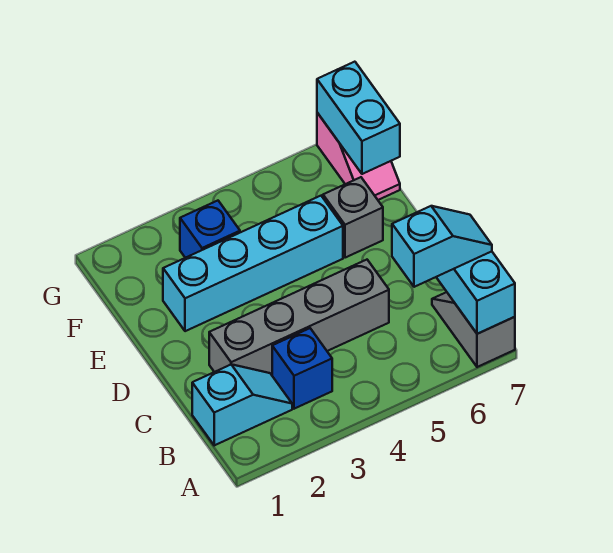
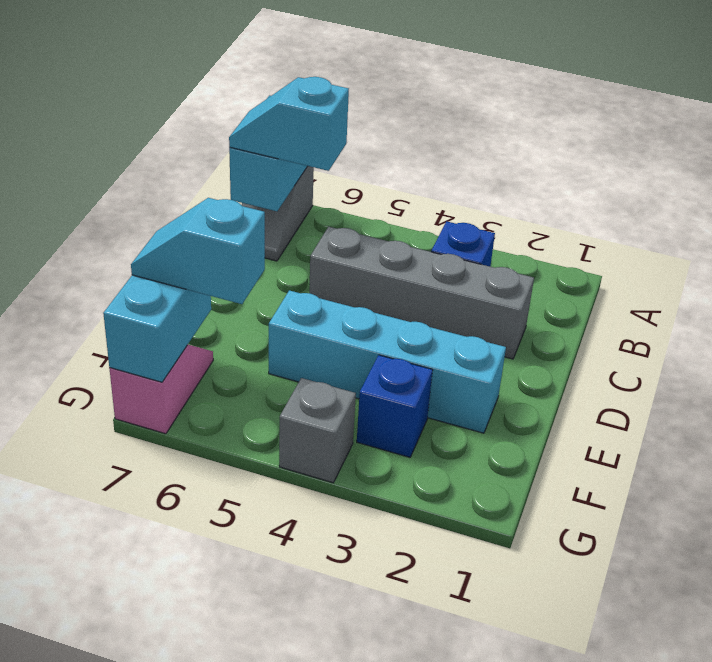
cyan slope B1:B2 level 1 top 1 -> cyan slope F6:F7 level 3 top 6
grey brick E6 level 1 -> grey brick G4 level 1

